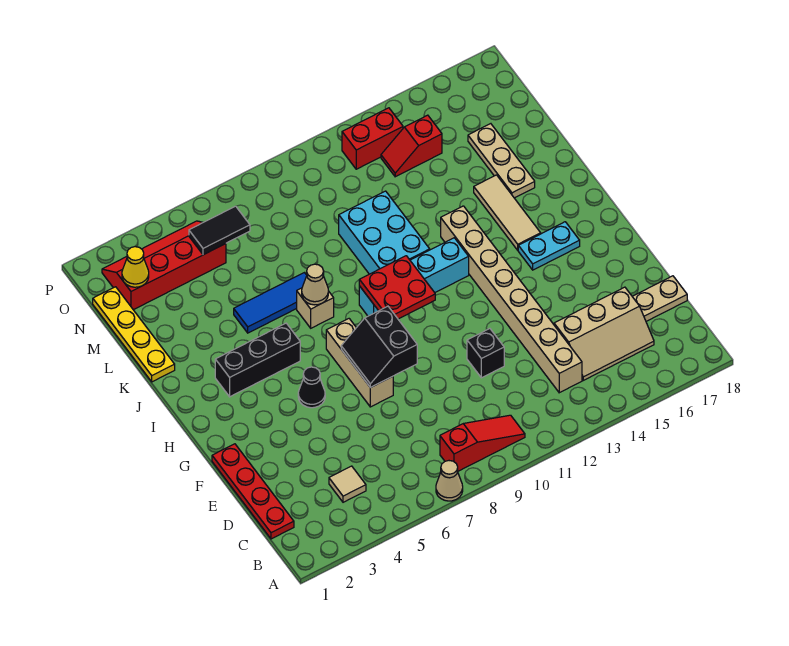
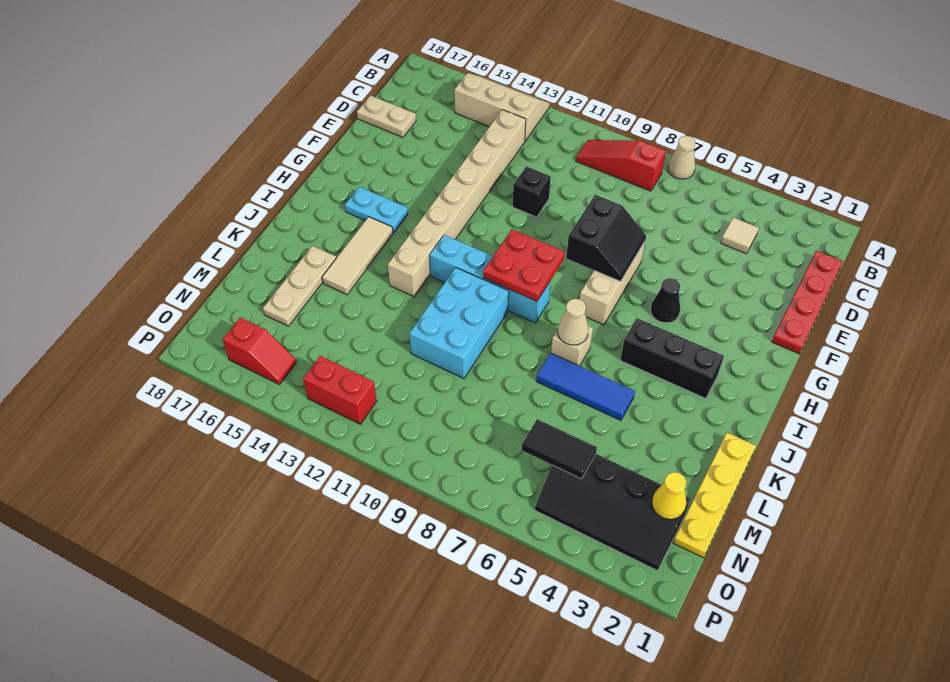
tan slope C14:D16 level 1 top D -> tan slope A13:B15 level 1 top B
red slope N2:O5 level 1 top N -> black slope N2:O5 level 1 top N
red slope N13:N14 level 1 top 14 -> red slope O15:O16 level 1 top 16

